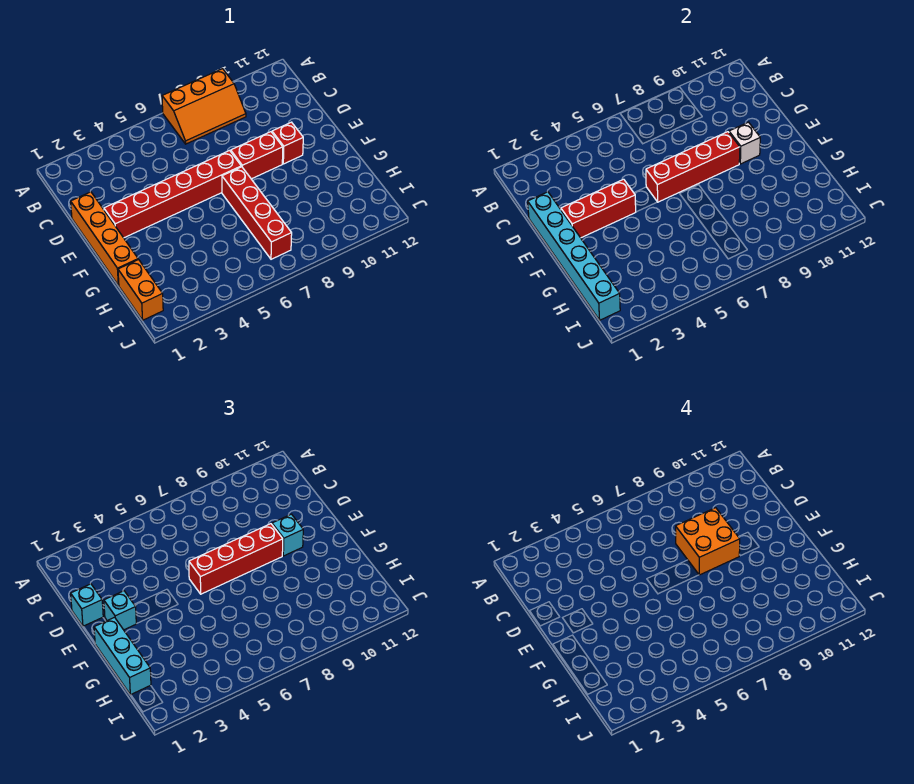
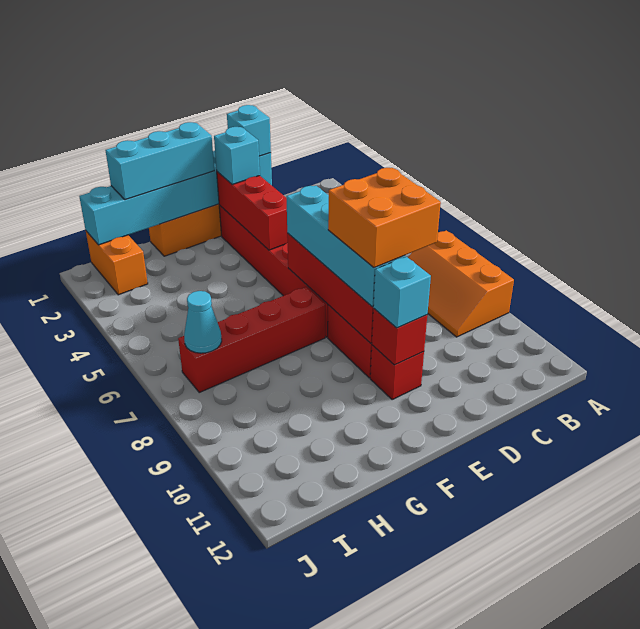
red brick E6:E9 level 3 -> cyan brick E6:E9 level 3
white brick E10 level 2 -> red brick E10 level 2
orange brick H1:I1 level 1 -> orange brick I1:I2 level 1
none -> cyan cone I7 level 2

